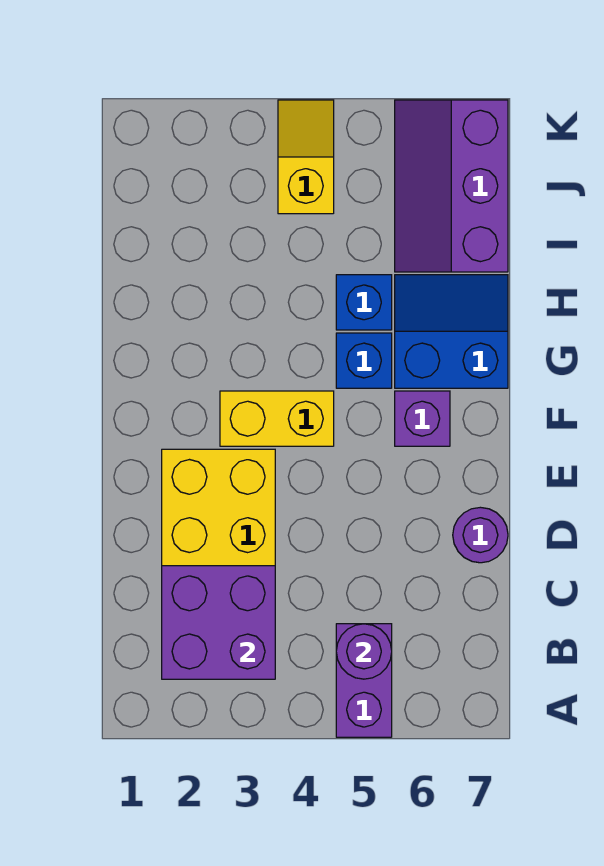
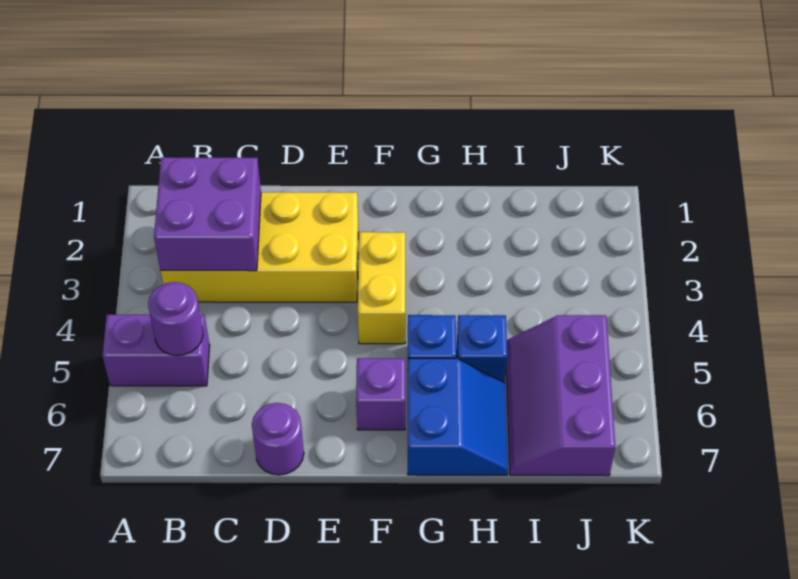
purple slope I6:K7 level 1 top 7 -> purple slope I5:J7 level 1 top J
yellow slope J4:K4 level 1 top J -> none

